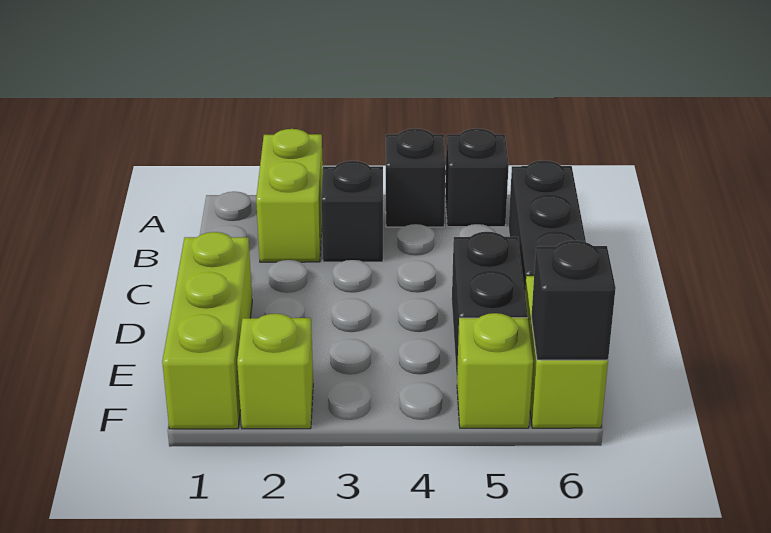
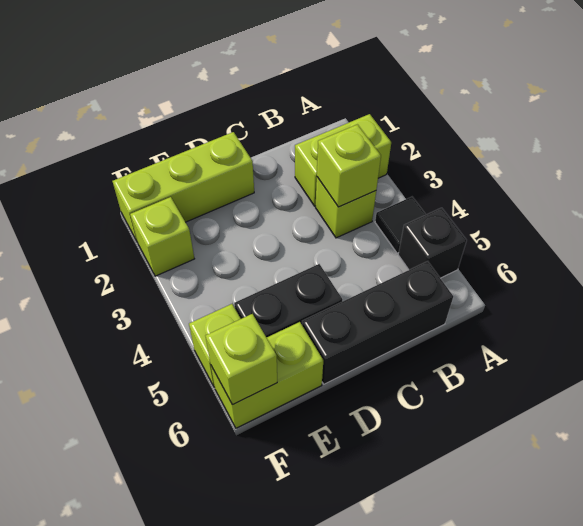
black brick A4 level 1 -> black tile A4 level 1
black brick B3 level 1 -> lime brick B3 level 1
none -> lime brick B3 level 2
black brick F6 level 2 -> lime brick F6 level 2

